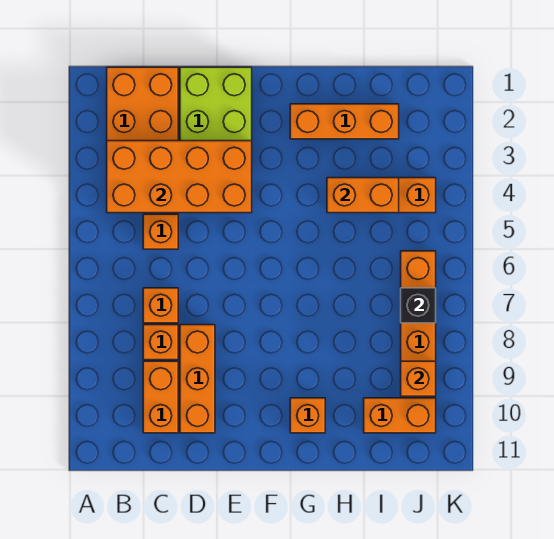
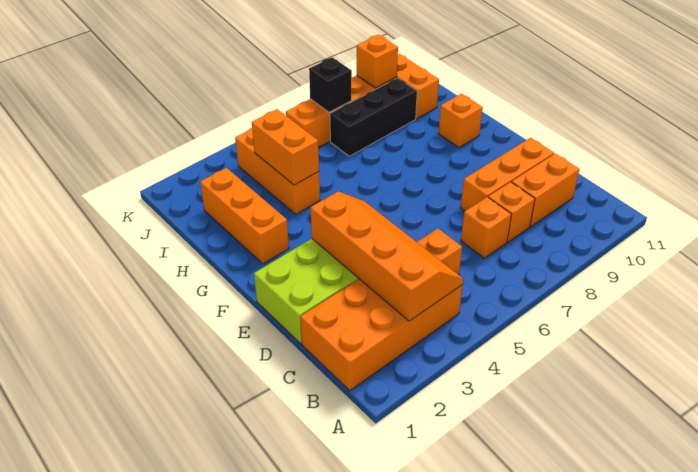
orange brick B3:E4 level 2 -> orange slope B3:E4 level 2 top 3
none -> black brick I7:I9 level 1

